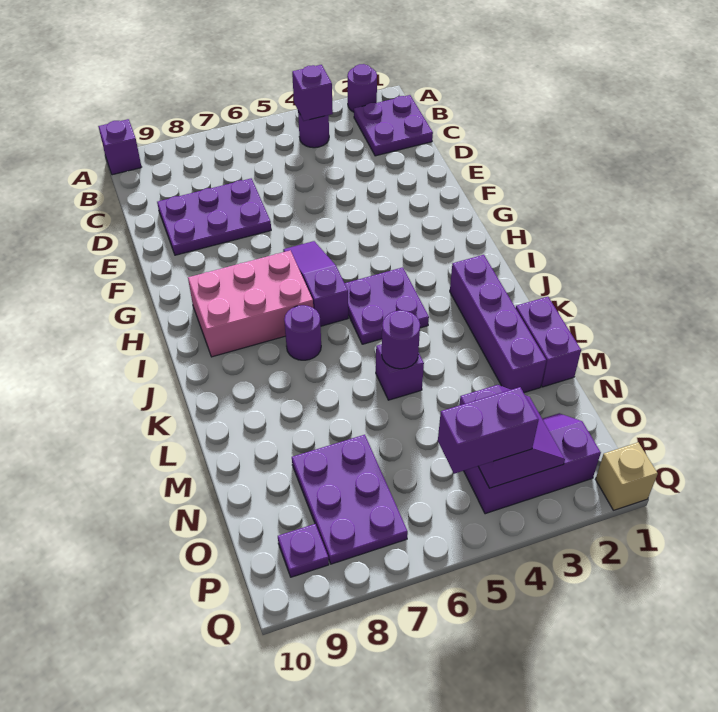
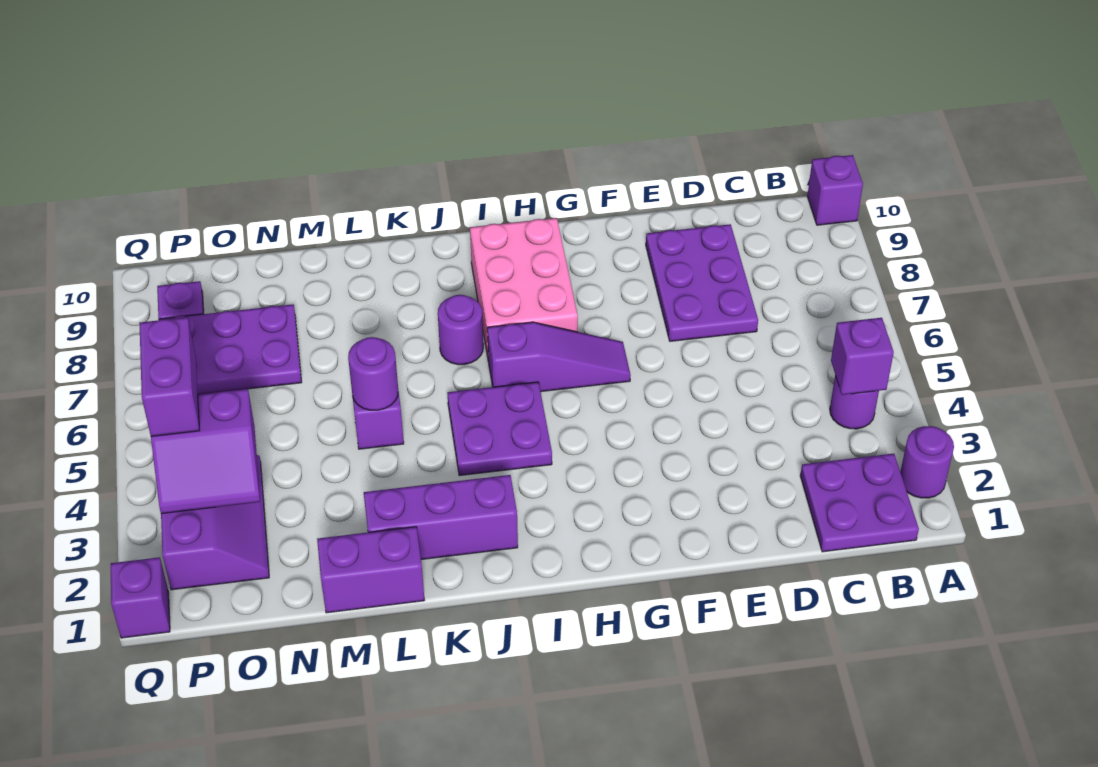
purple brick J2:M2 level 1 -> purple brick J2:L2 level 1
tan brick Q1 level 1 -> purple brick Q1 level 1

